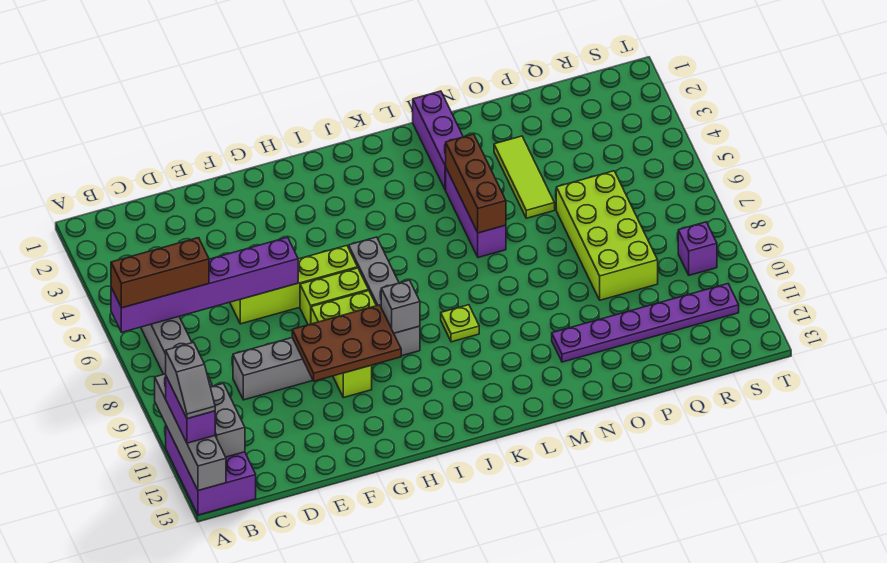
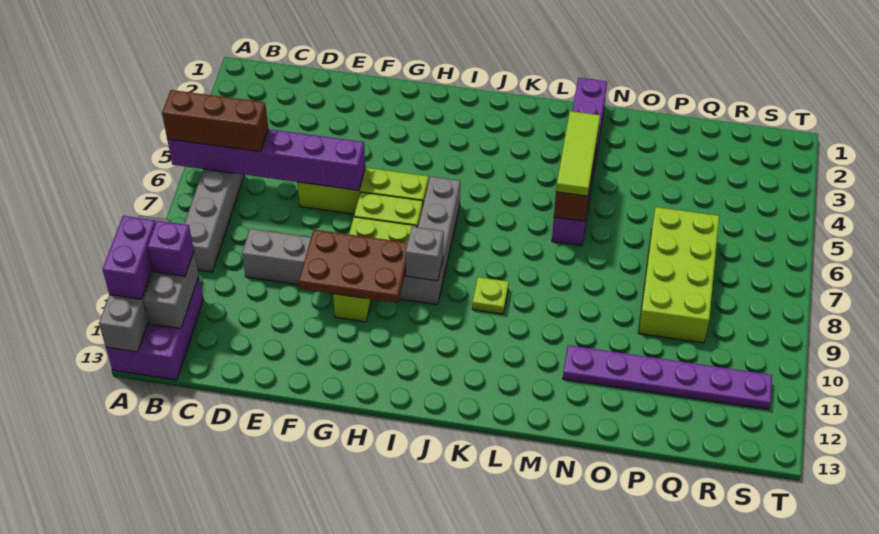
grey slope A11:A12 level 4 top 11 -> none
lime tile O3:O5 level 1 -> lime tile M4:M6 level 3
purple brick S9 level 1 -> purple brick B11 level 3

